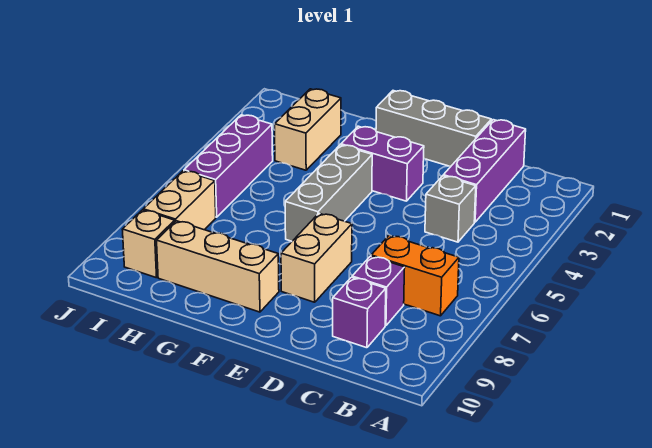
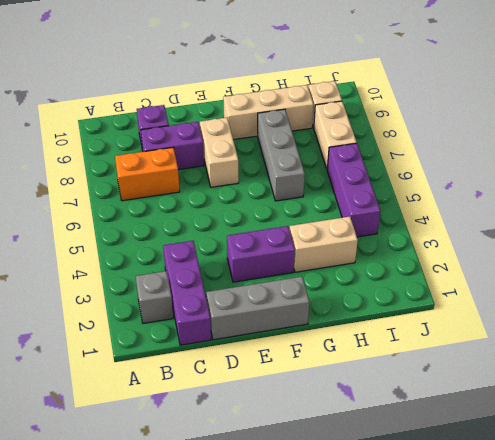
grey brick C4 level 1 -> grey brick B2 level 1
purple brick C8 level 1 -> purple brick C8:D8 level 1
grey brick F4:F6 level 1 -> grey brick G6:G8 level 1
tan brick H2:H3 level 1 -> tan brick G3:H3 level 1

